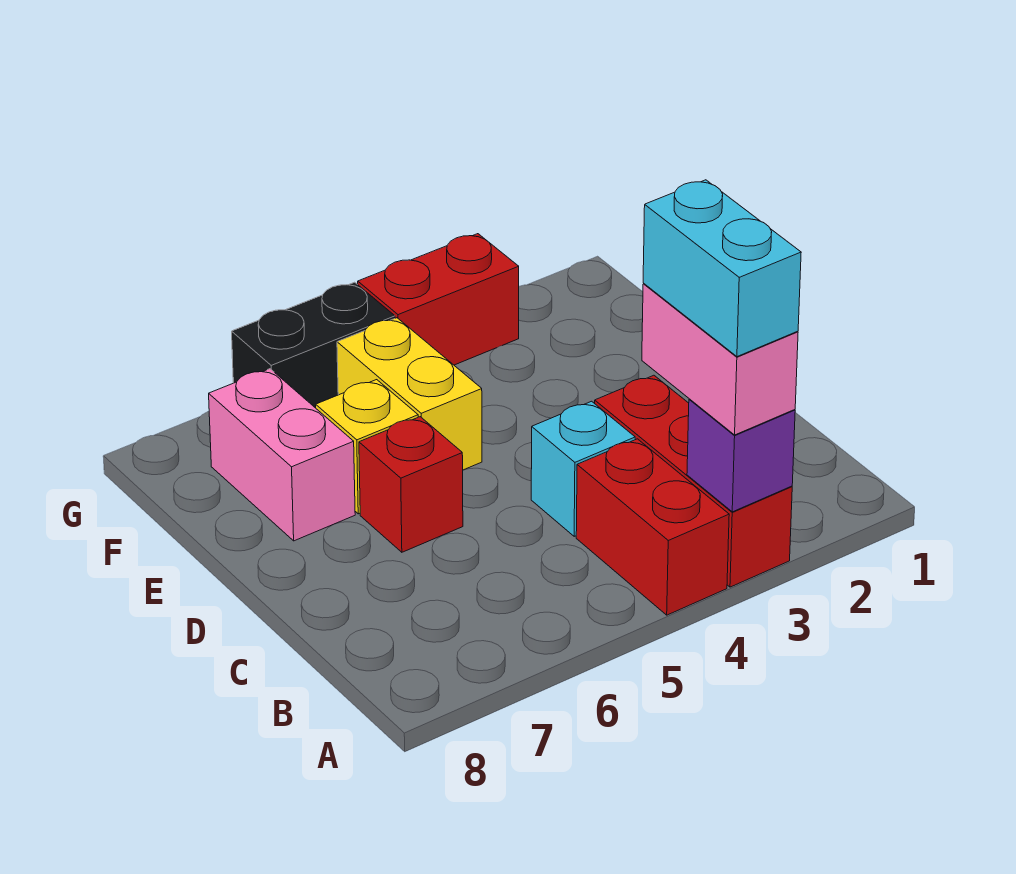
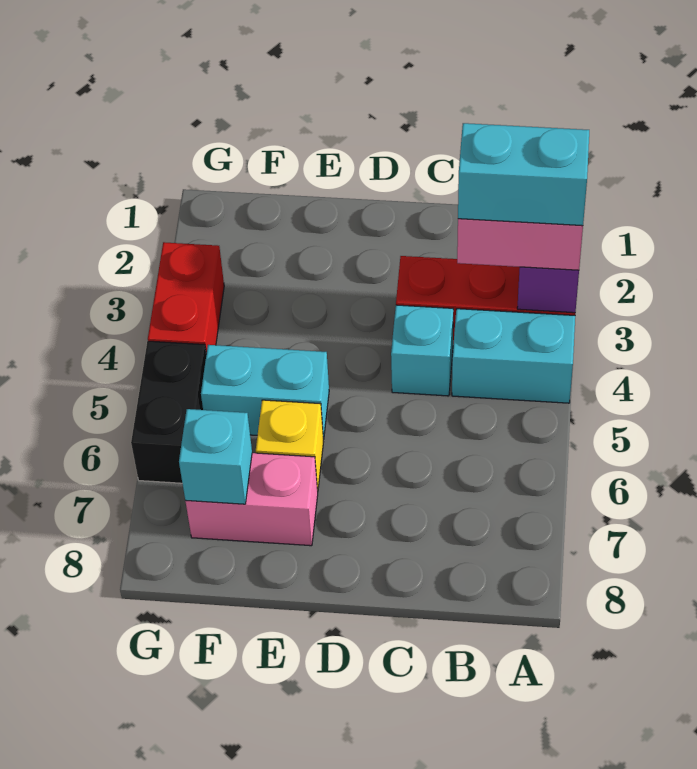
red brick A4:B4 level 1 -> cyan brick A4:B4 level 1
red brick D6 level 1 -> none
yellow brick E5:F5 level 1 -> cyan brick E5:F5 level 1
none -> cyan brick F7 level 2

